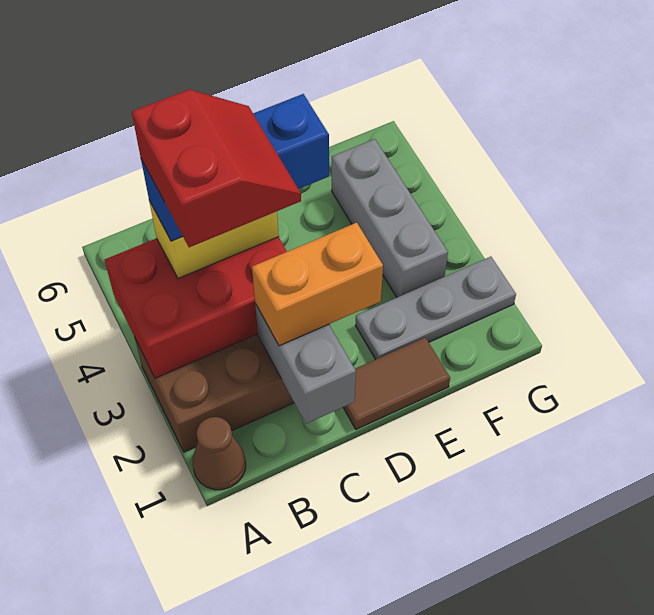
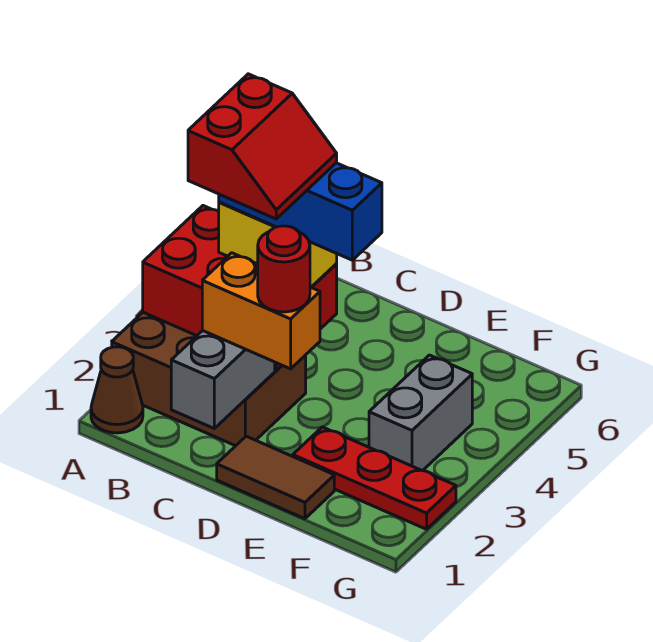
none -> red round brick D2 level 4
grey plate E2:G2 level 1 -> red plate E2:G2 level 1
grey brick F3:F5 level 1 -> grey brick F3:F4 level 1

